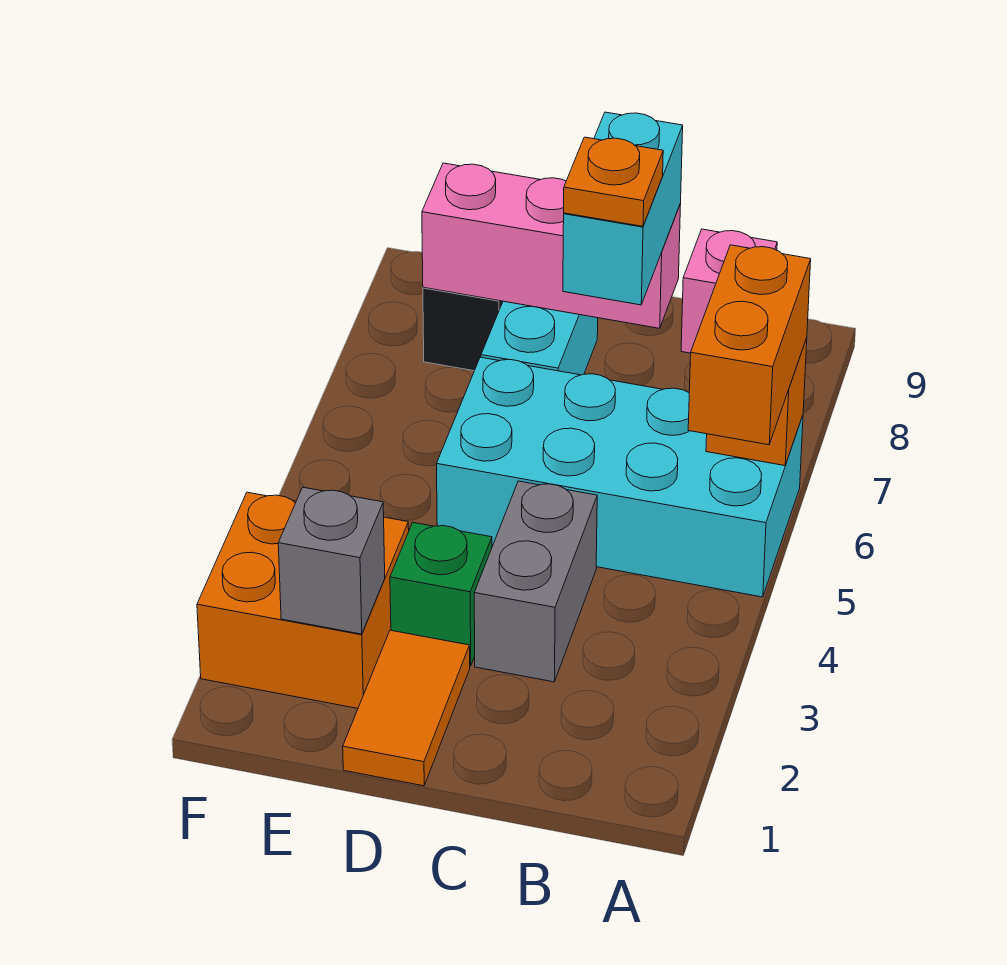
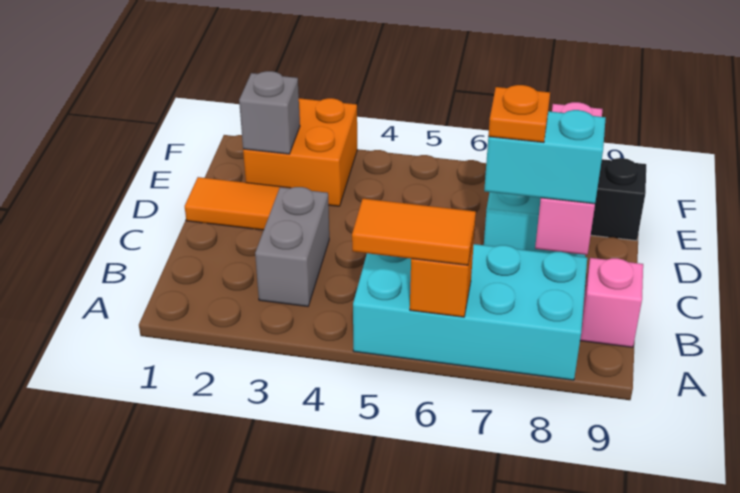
cyan brick A5:D6 level 1 -> cyan brick A5:B8 level 1
orange brick A5:A6 level 3 -> orange tile A5:A6 level 3
grey brick C3:C4 level 1 -> grey brick B3:C3 level 1
green brick D3 level 1 -> none

